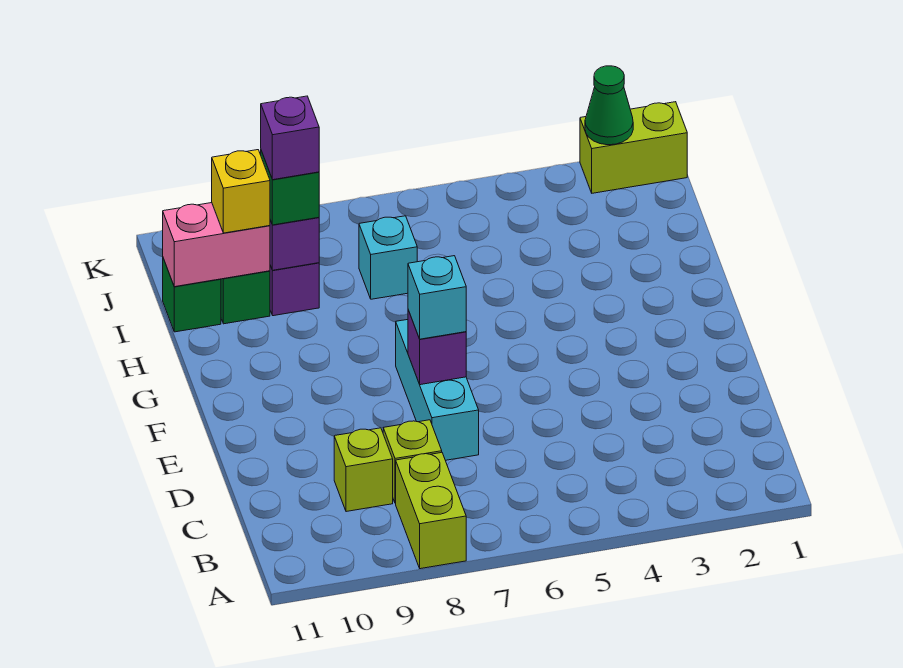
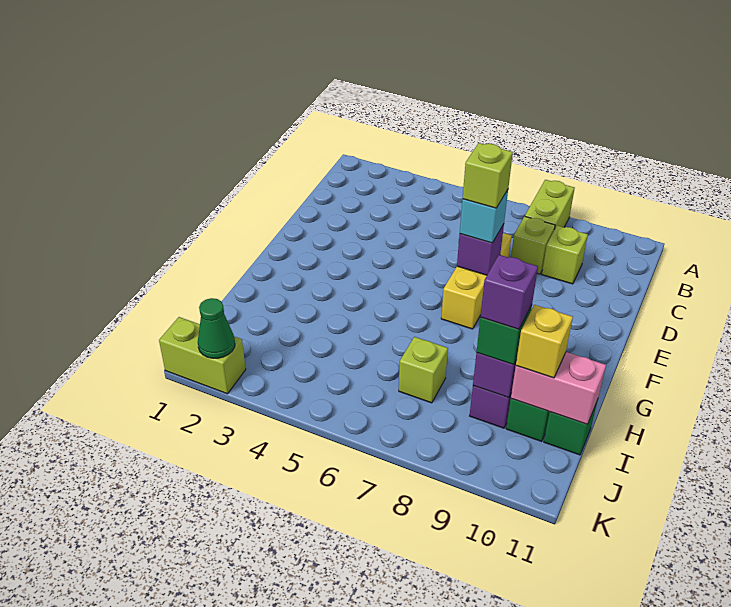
cyan brick D7:F7 level 1 -> yellow brick D7:F7 level 1
none -> lime brick E7 level 4
cyan brick I7 level 1 -> lime brick I7 level 1

